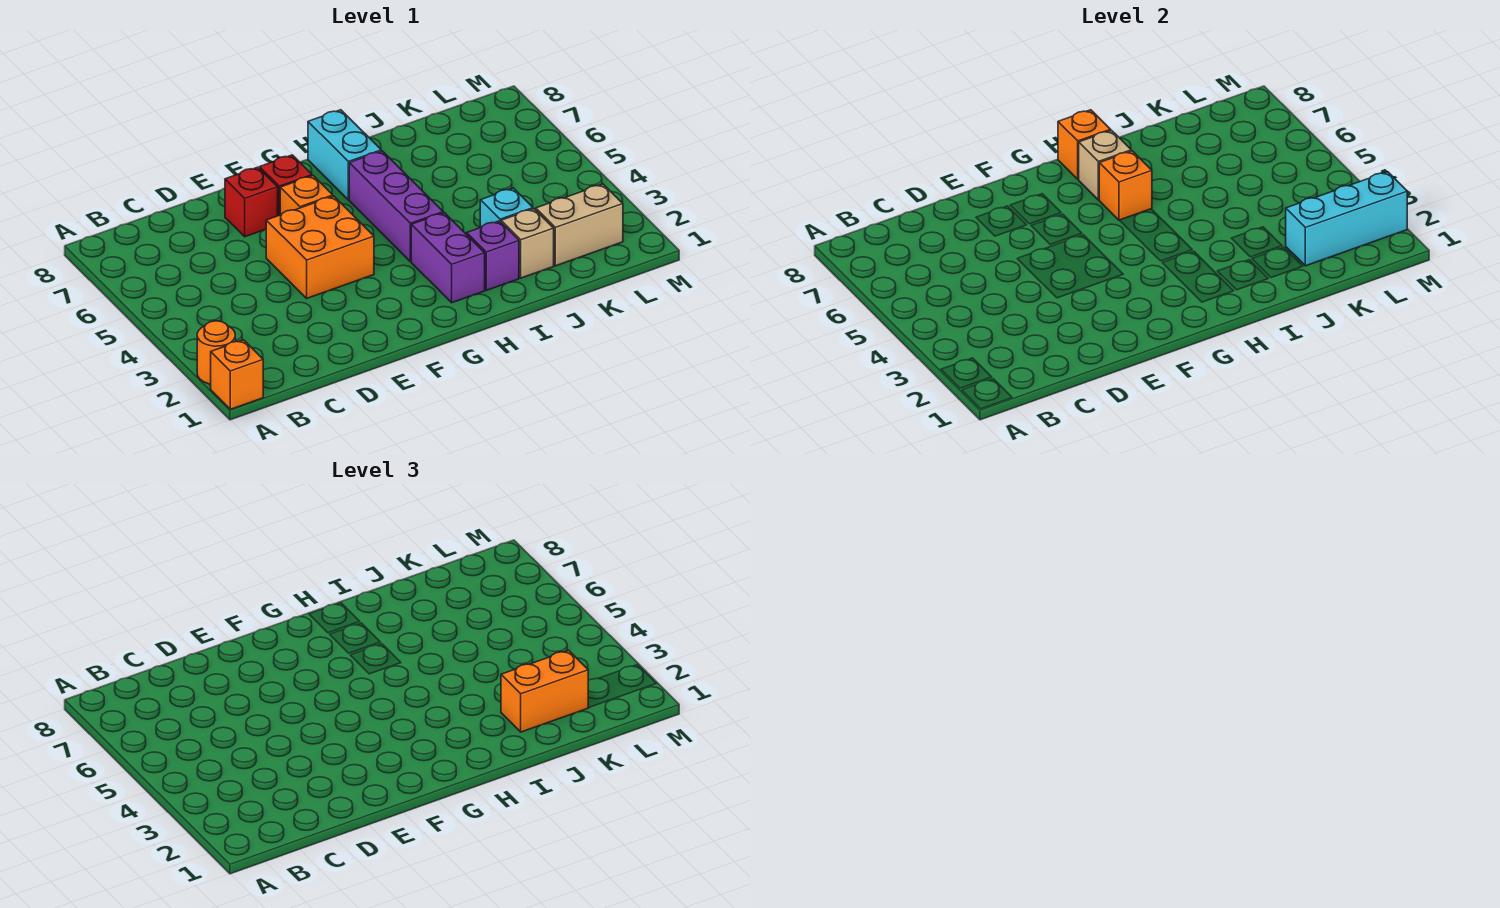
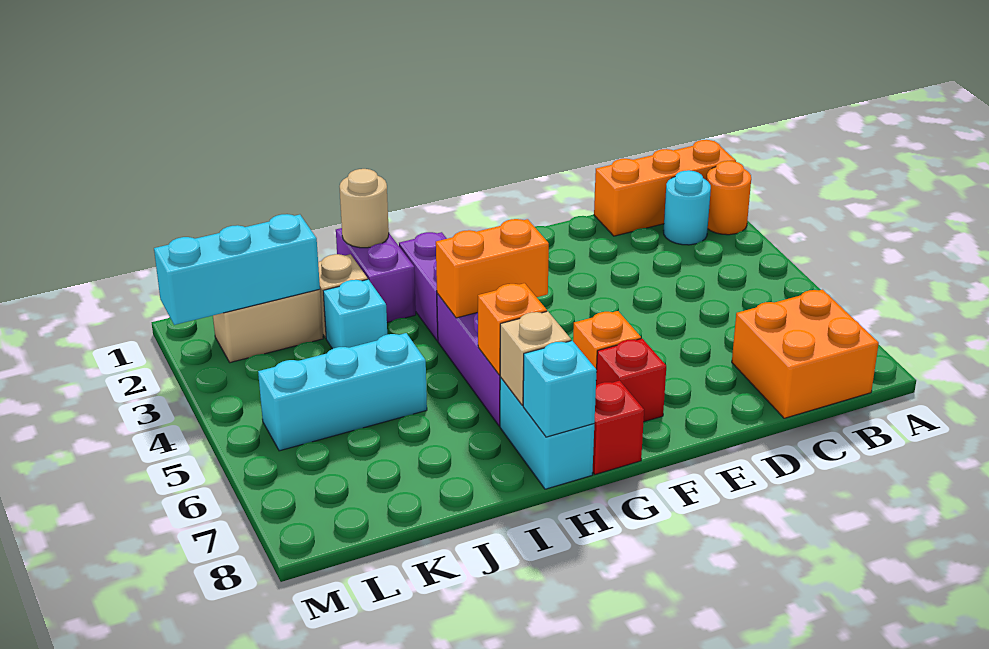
orange brick A1 level 1 -> orange brick A1:C1 level 1
none -> cyan round brick B2 level 1
orange brick E4:F5 level 1 -> orange brick B7:C8 level 1
red brick E7 level 1 -> red brick G8 level 1
orange brick H8 level 2 -> cyan brick H8 level 2
none -> tan round brick I1 level 2
purple brick I2 level 1 -> purple brick I1:I2 level 1
orange brick J2:K2 level 3 -> orange brick G4:H4 level 2
none -> cyan brick J5:L5 level 1

